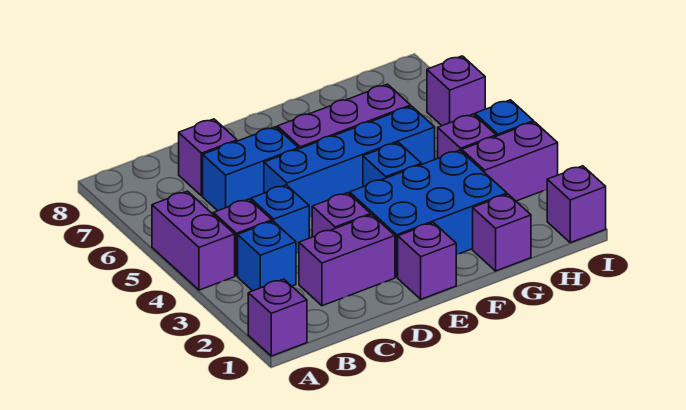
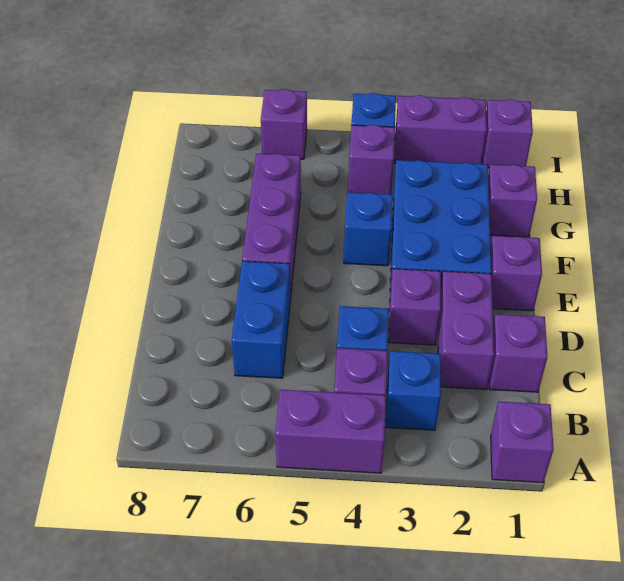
purple brick C7 level 1 -> purple brick C1 level 1
blue brick D5:G5 level 1 -> none
purple brick H3:I3 level 1 -> purple brick I2:I3 level 1

